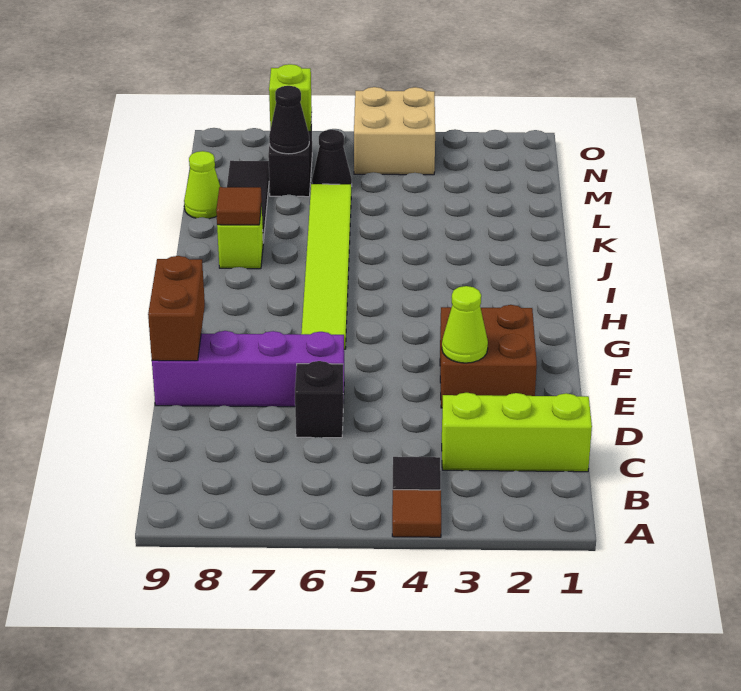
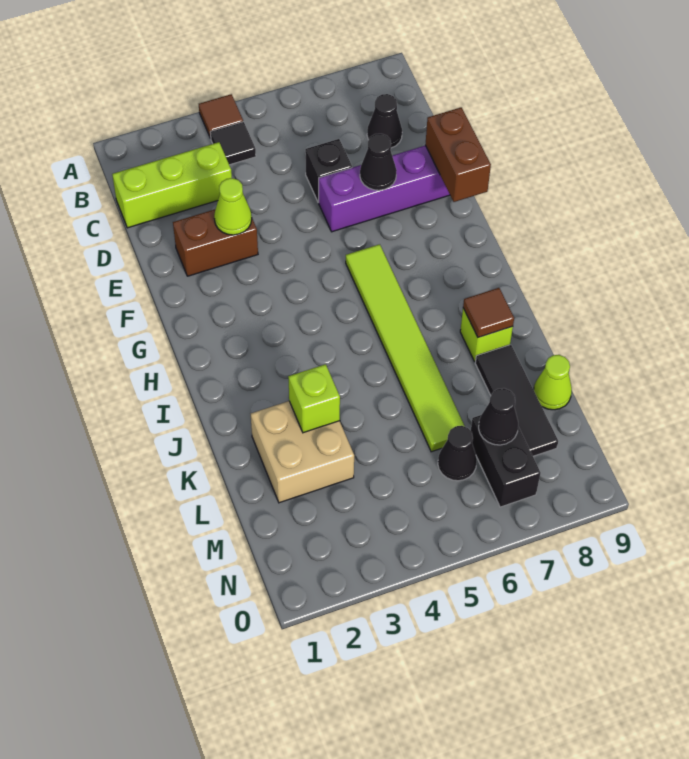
none -> black cone C8 level 1
brown brick E2:F3 level 1 -> brown brick E2:E3 level 1
none -> black cone E7 level 2
tan brick N4:O5 level 1 -> tan brick K2:L3 level 1
lime brick N7 level 2 -> lime brick K3 level 2

